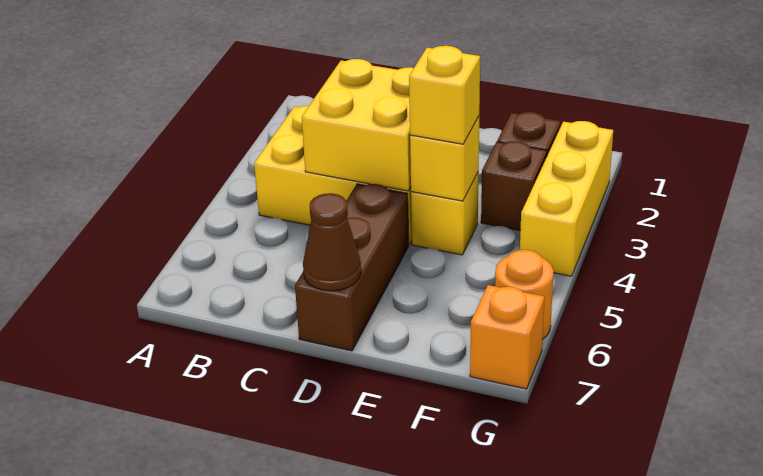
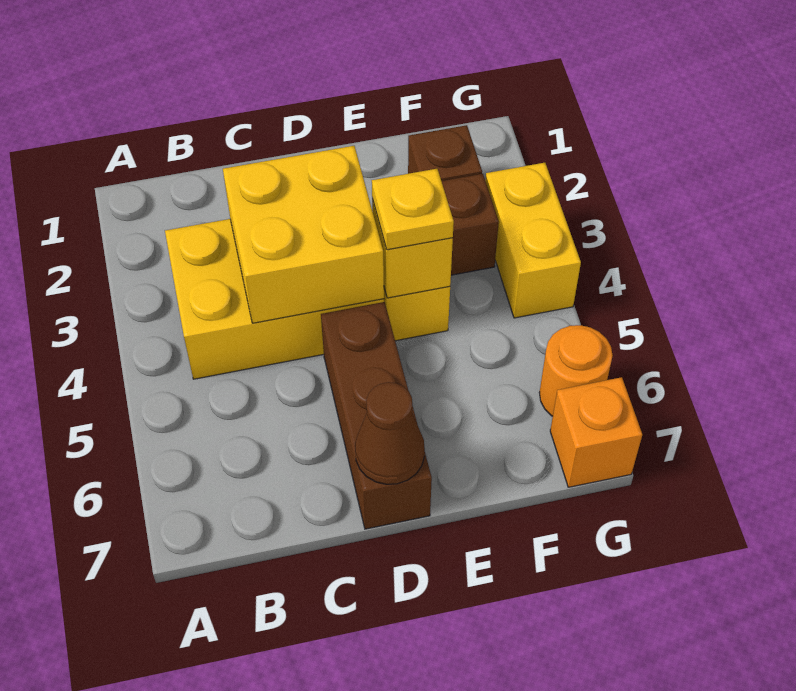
yellow brick E4 level 3 -> yellow plate E4 level 3
yellow brick G2:G4 level 1 -> yellow brick G3:G4 level 1

